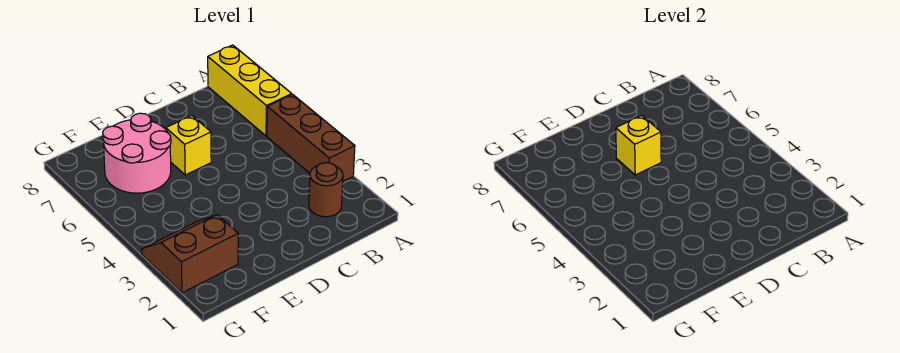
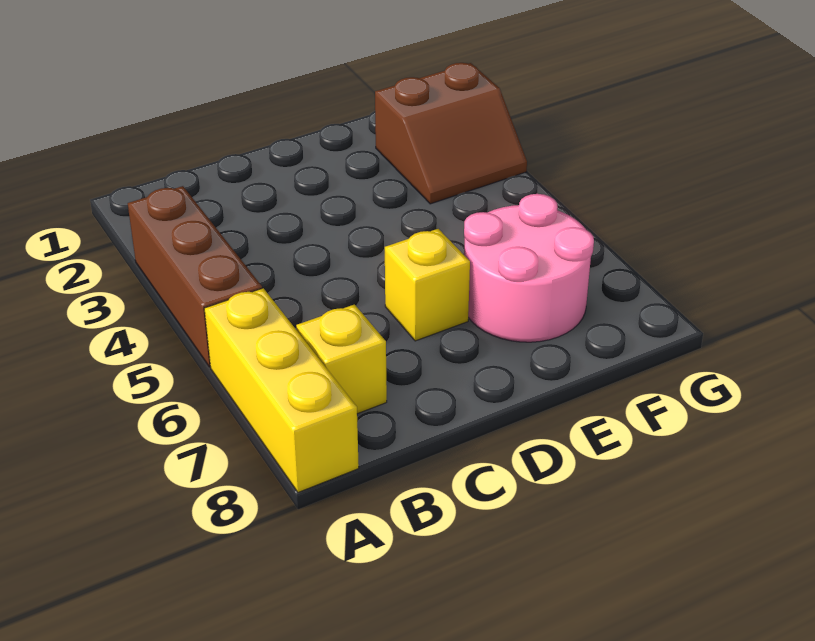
brown round brick B2 level 1 -> none
yellow brick D6 level 2 -> yellow brick B7 level 1

